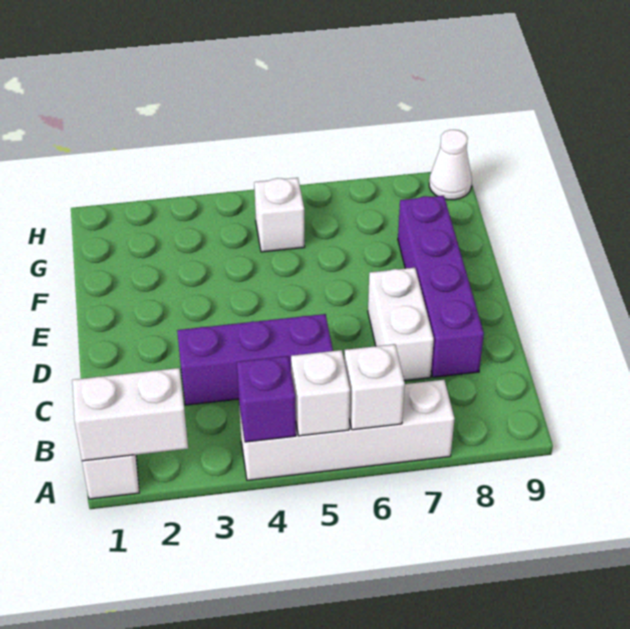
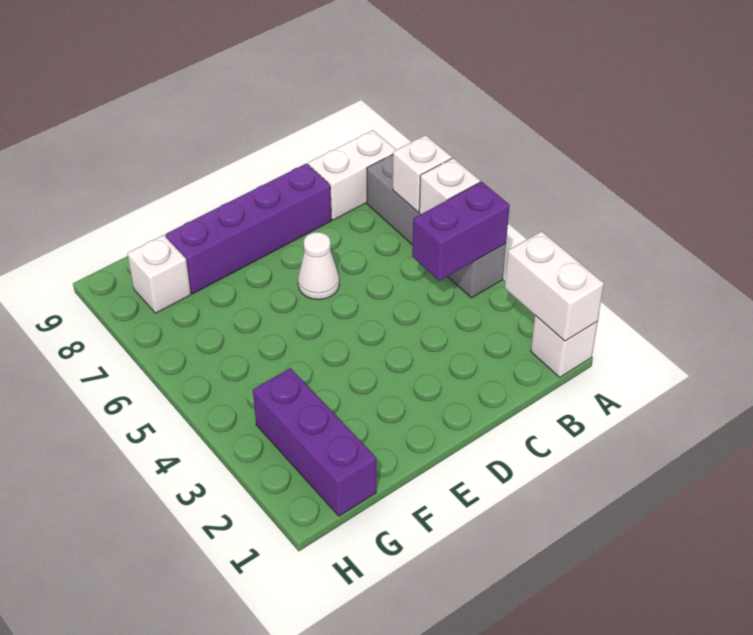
white brick A4:A7 level 1 -> grey brick A4:A7 level 1
purple brick A4 level 2 -> purple brick A4:B4 level 2
purple brick C3:C5 level 1 -> purple brick G1:G3 level 1
white brick C7:D7 level 1 -> white brick A8:B8 level 1
white brick G5 level 1 -> white brick G8 level 1
white cone H9 level 1 -> white cone D6 level 1

